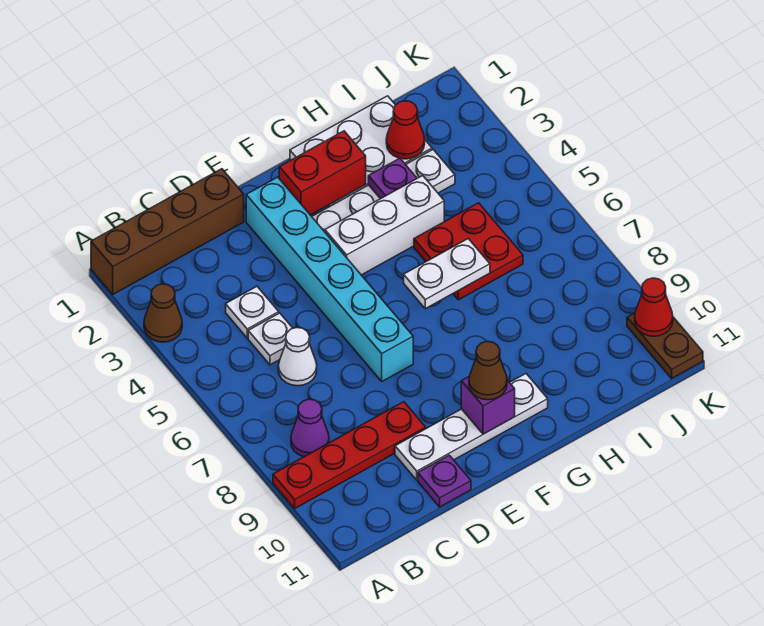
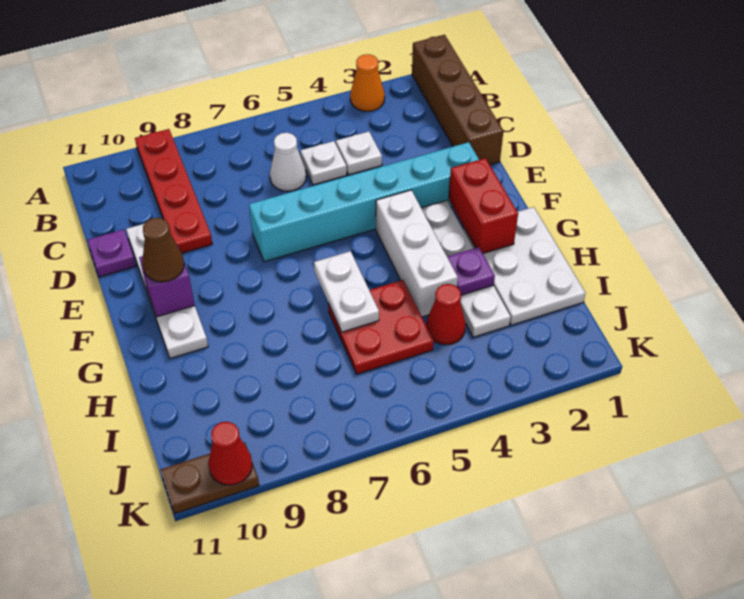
brown cone A3 level 1 -> orange cone A3 level 1
purple cone B8 level 1 -> none
red cone I2 level 2 -> red cone I4 level 1

